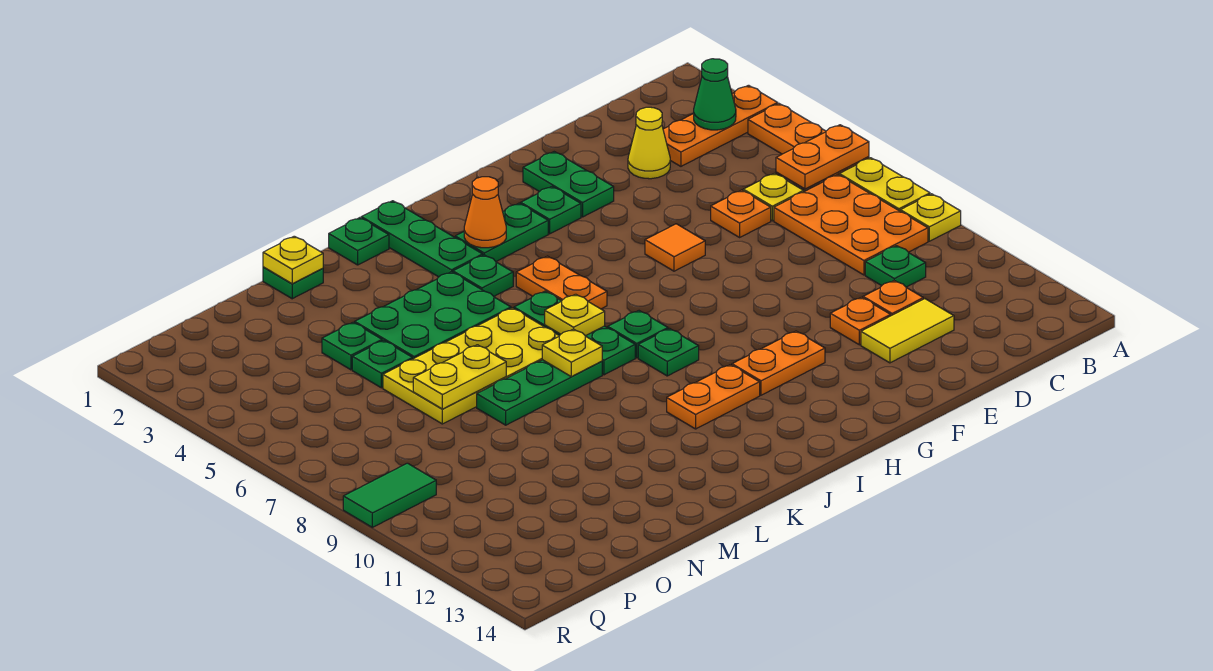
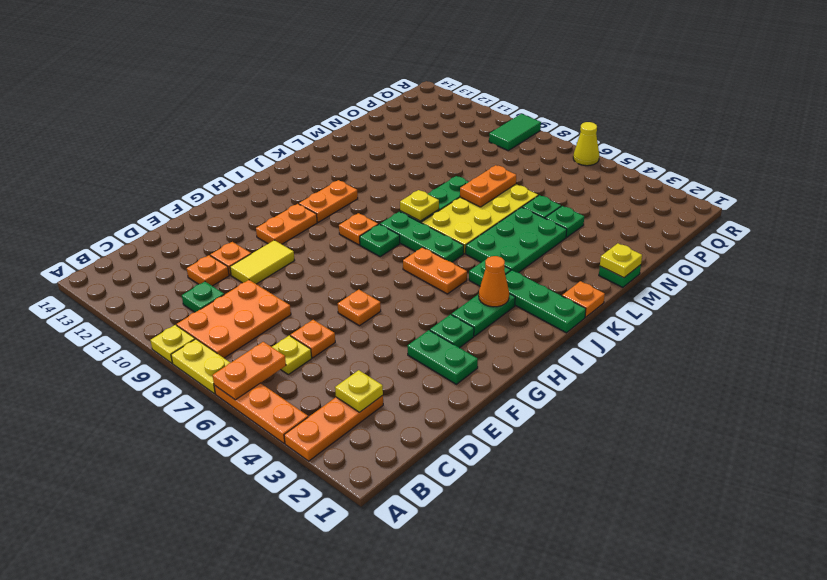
green cone B3 level 2 -> none
orange plate B7:C9 level 1 -> orange plate B8:D9 level 1
yellow cone D3 level 1 -> yellow cone R6 level 1
yellow tile D12:E12 level 1 -> yellow tile E10:F10 level 1
orange tile F6 level 1 -> orange plate F6 level 1
green plate I9 level 1 -> orange plate I9 level 1
yellow plate J7 level 2 -> yellow plate C3 level 2
green plate K1 level 1 -> orange plate K1 level 1
yellow plate M7:N7 level 2 -> orange plate M7:N7 level 2

